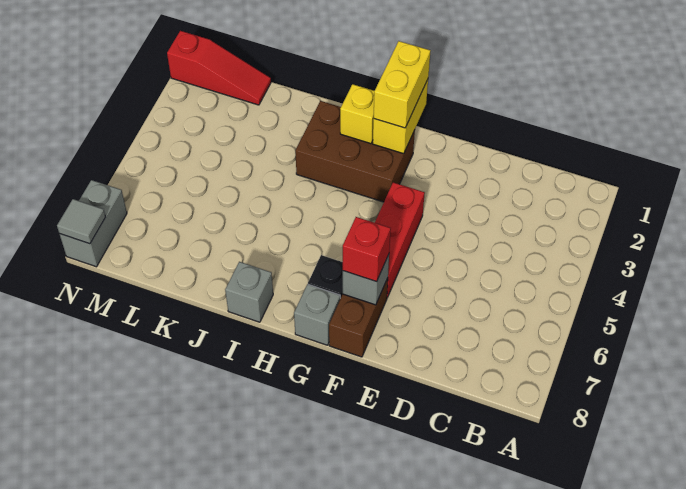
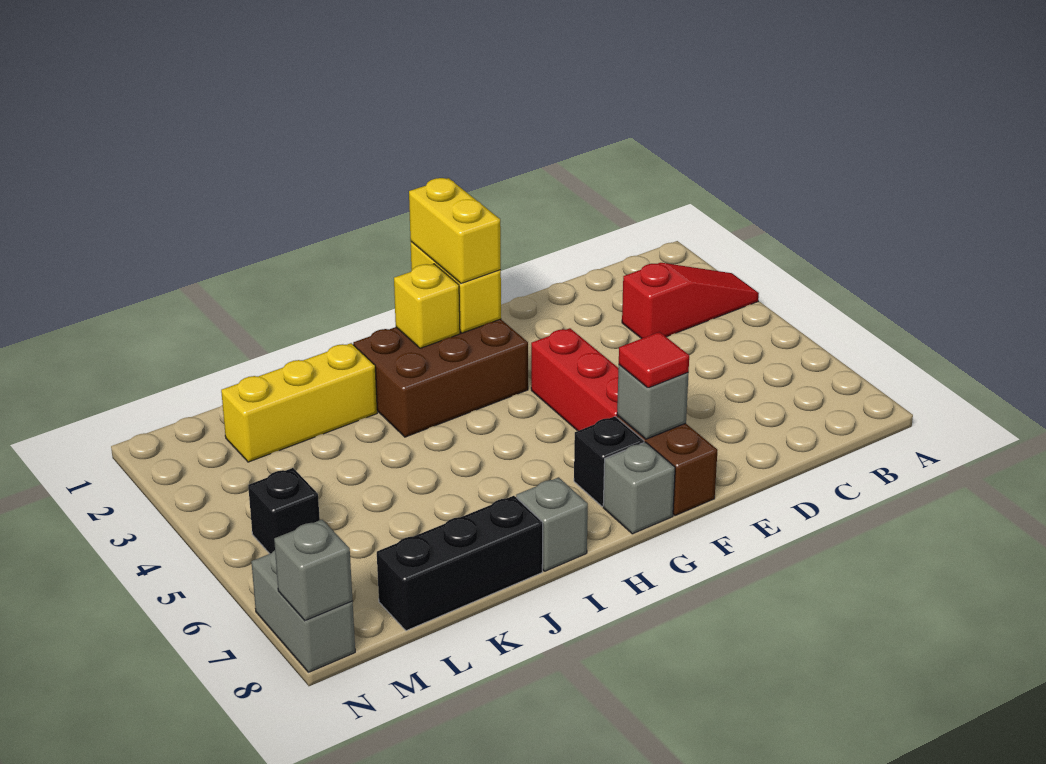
red brick F7 level 3 -> red tile F7 level 3
none -> yellow brick J2:L2 level 1
none -> black brick J8:L8 level 1
red slope L1:N1 level 1 top N -> red slope A3:C3 level 1 top C
none -> black brick M5 level 1
grey tile N8 level 2 -> grey brick N8 level 2

